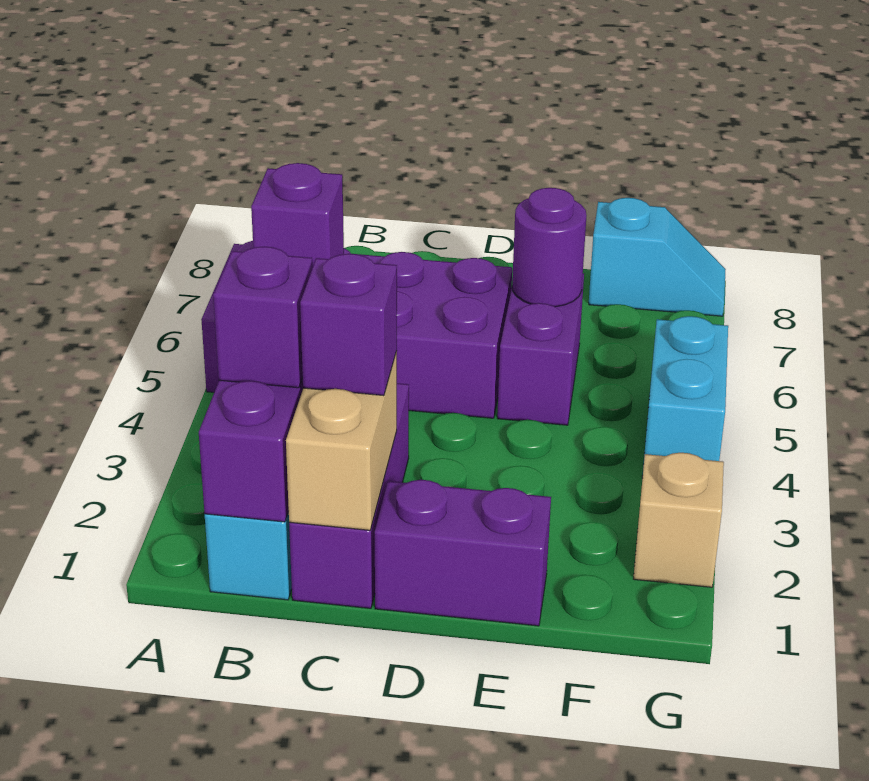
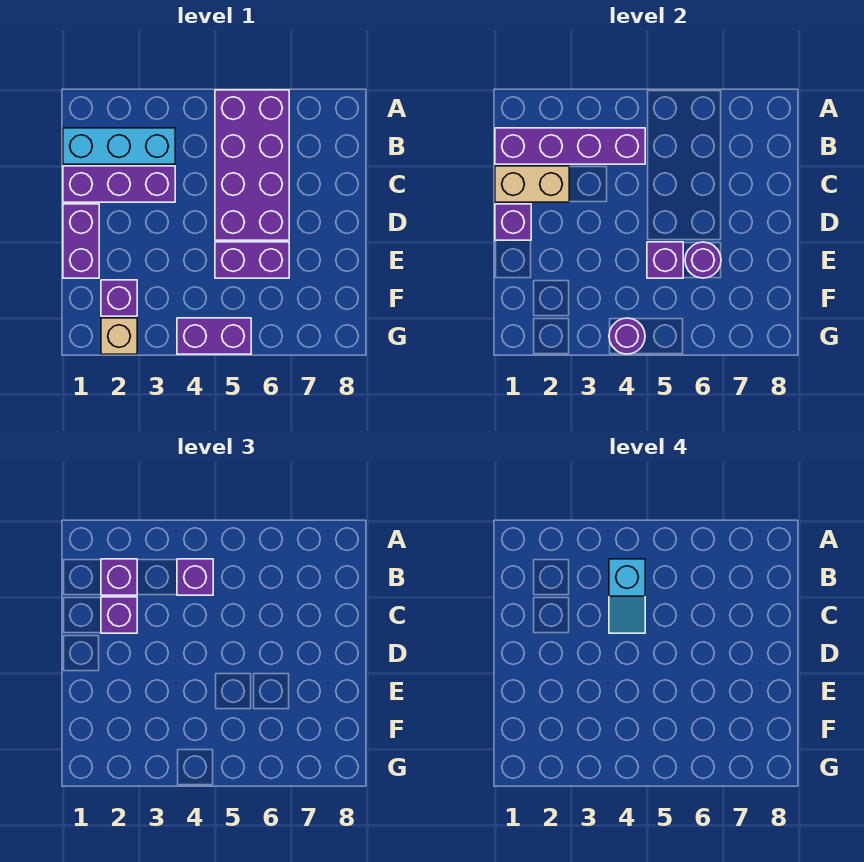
none -> purple brick D1 level 2
none -> purple brick E5 level 2
none -> purple brick F2 level 1
cyan slope F8:G8 level 1 top F -> cyan slope B4:C4 level 4 top B
cyan brick G4:G5 level 1 -> purple brick G4:G5 level 1
none -> purple round brick G4 level 2

